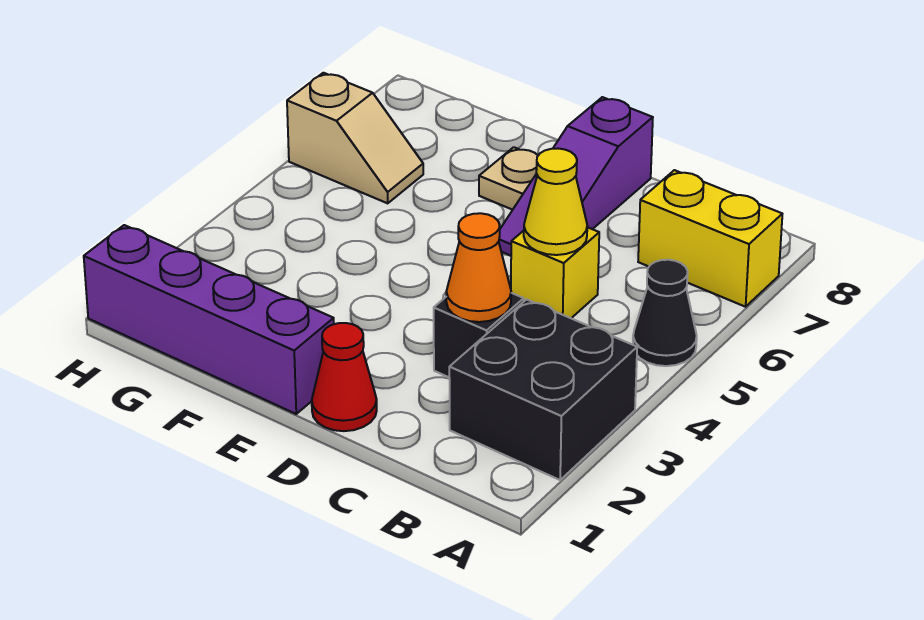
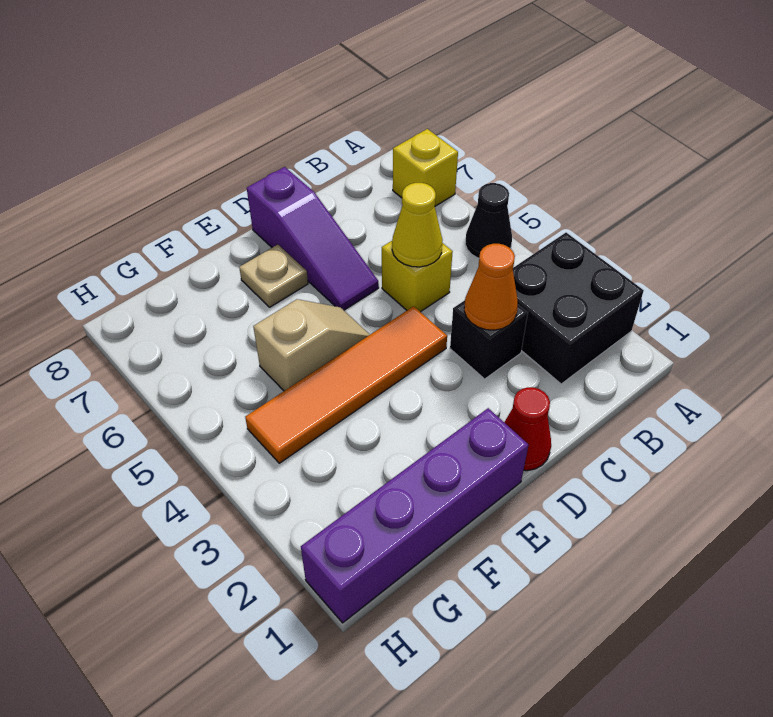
yellow brick A7:B7 level 1 -> yellow brick A7 level 1
none -> orange tile D4:G4 level 1
tan slope G6:H6 level 1 top H -> tan slope E5:F5 level 1 top F

